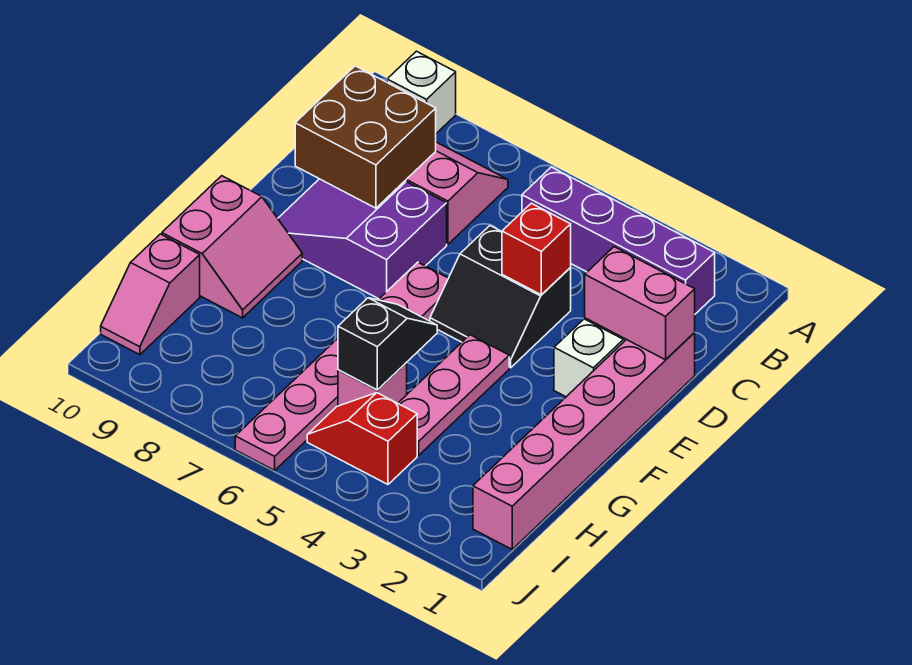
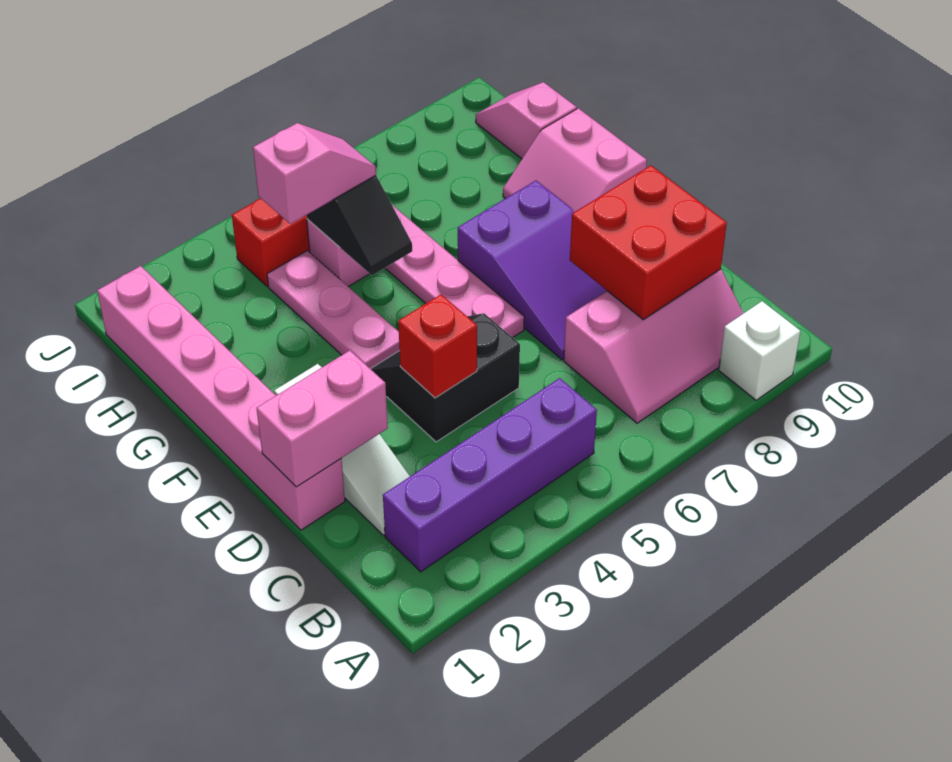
brown brick C8:D9 level 2 -> red brick C8:D9 level 2
purple slope D7:E9 level 1 top 7 -> purple slope D7:F8 level 1 top F
none -> pink slope H4:H5 level 3 top 4

